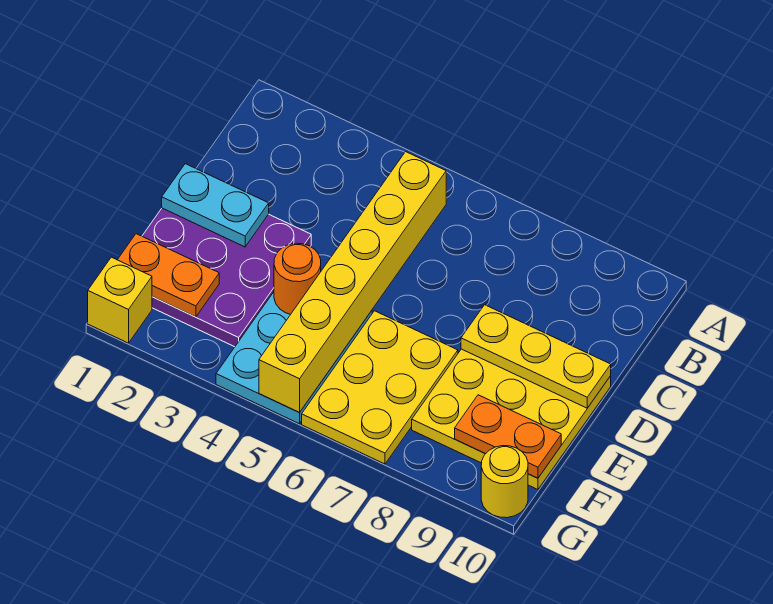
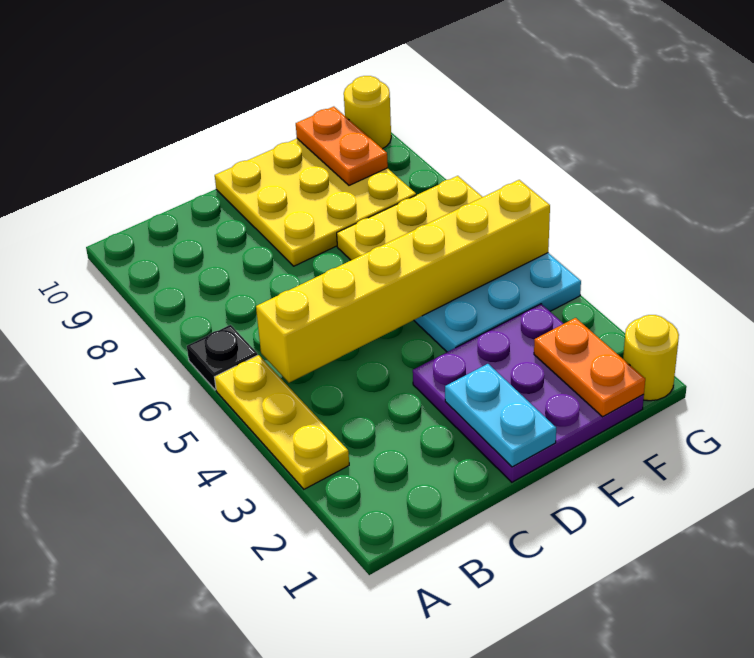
none -> black plate A6 level 1
yellow plate D8:D10 level 2 -> yellow plate A3:A5 level 1
orange round brick E4 level 2 -> none
yellow brick G1 level 1 -> yellow round brick G1 level 1

